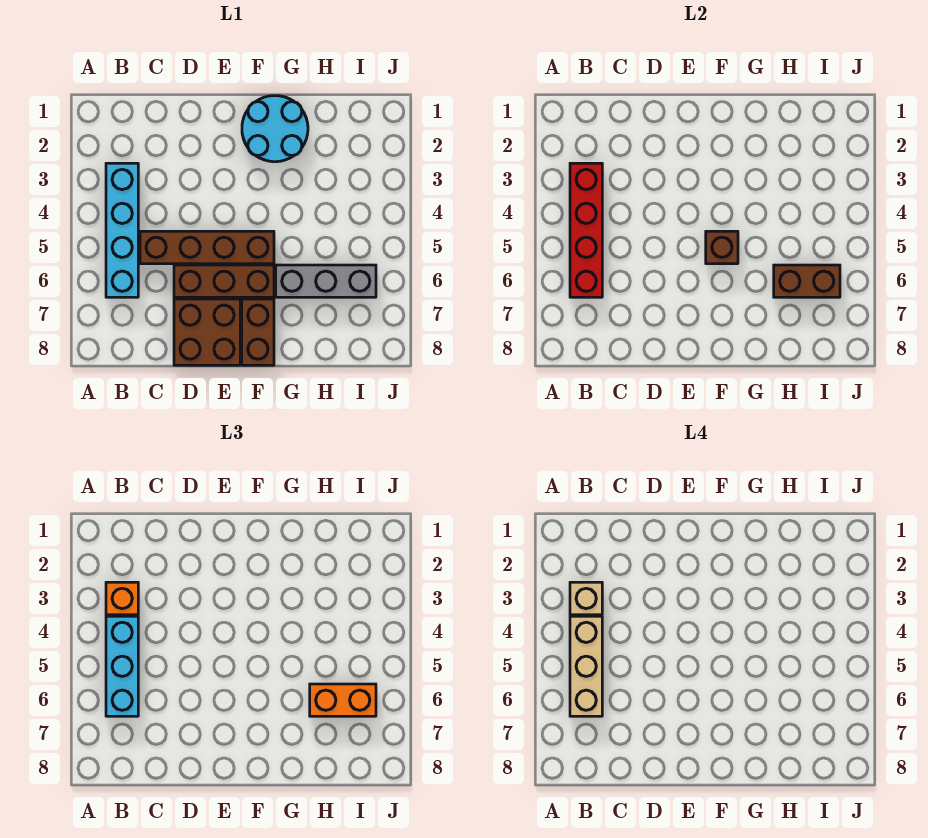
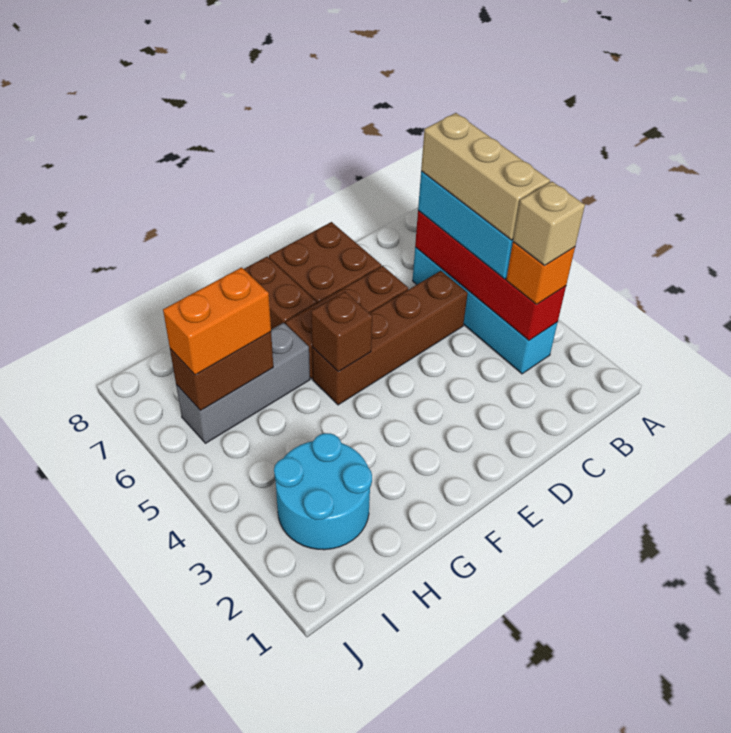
cyan round brick F1:G2 level 1 -> cyan round brick H2:I3 level 1

